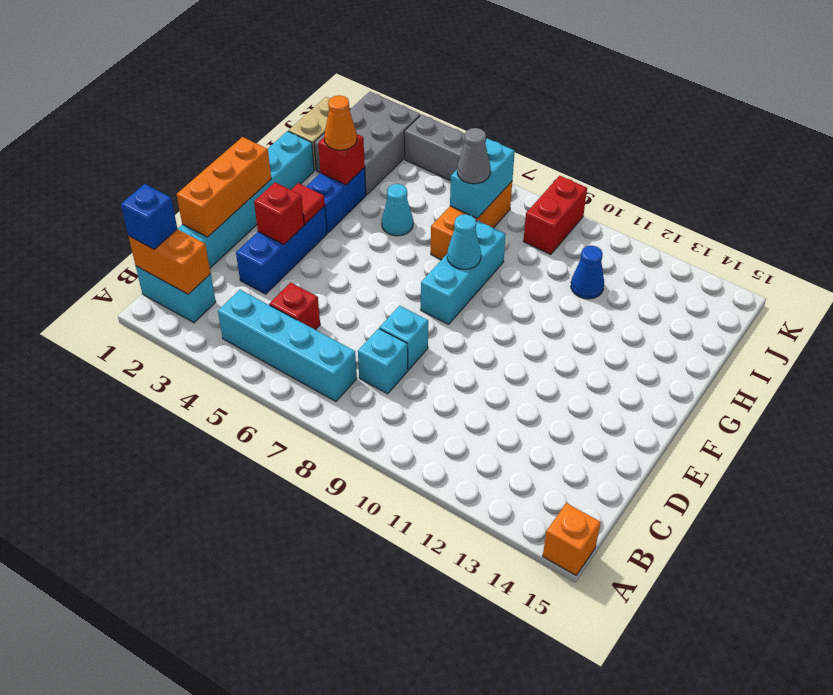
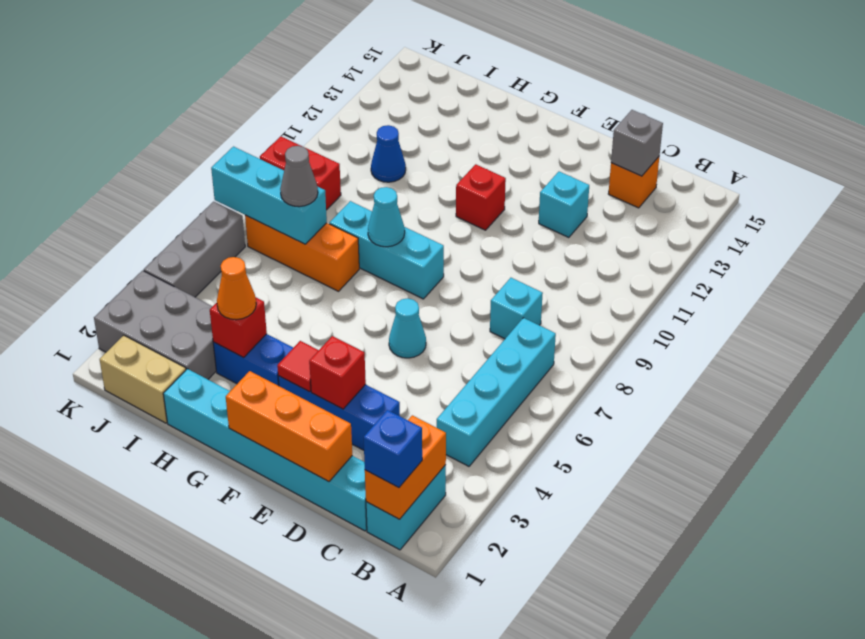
orange brick A15 level 1 -> orange brick C14 level 1
red brick C5 level 1 -> red brick F11 level 1
none -> grey brick C14 level 2
cyan brick D8 level 1 -> cyan brick D12 level 1
cyan cone H5 level 1 -> cyan cone E6 level 1
cyan brick I7:J7 level 2 -> cyan brick I7:K7 level 2

